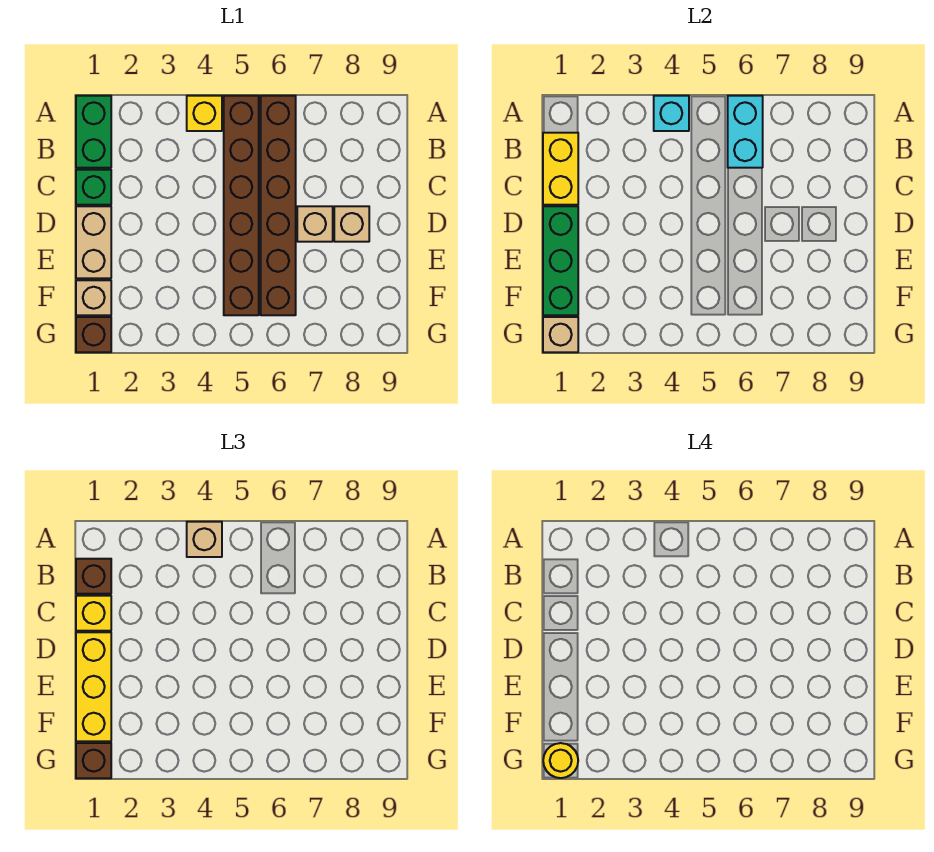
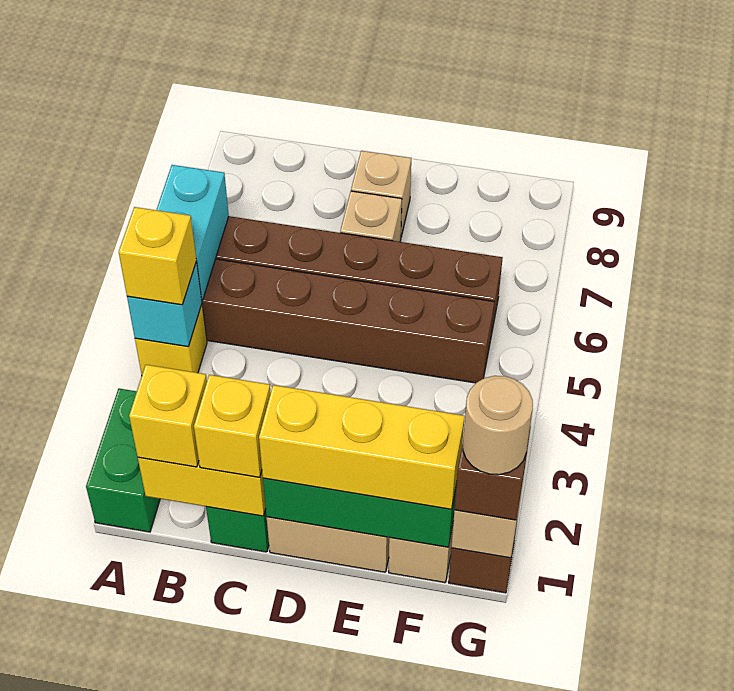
green brick A1:B1 level 1 -> green brick A1:A2 level 1
tan brick A4 level 3 -> yellow brick A4 level 3
cyan brick A6:B6 level 2 -> cyan brick A5:A6 level 2
brown brick B1 level 3 -> yellow brick B1 level 3
yellow round brick G1 level 4 -> tan round brick G1 level 4

